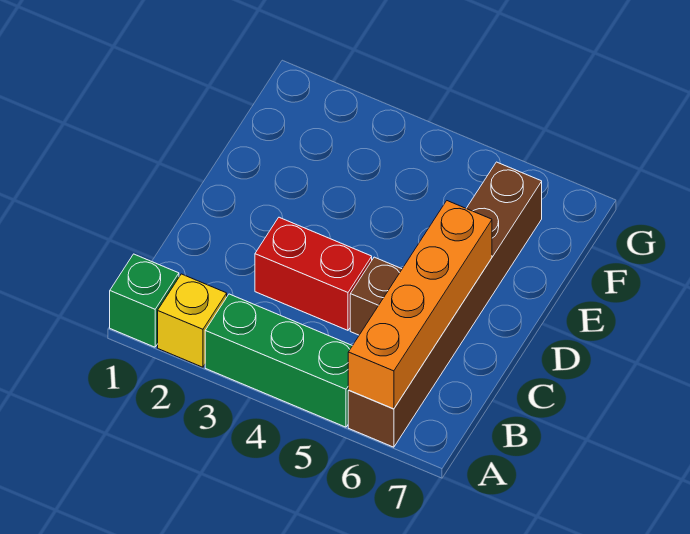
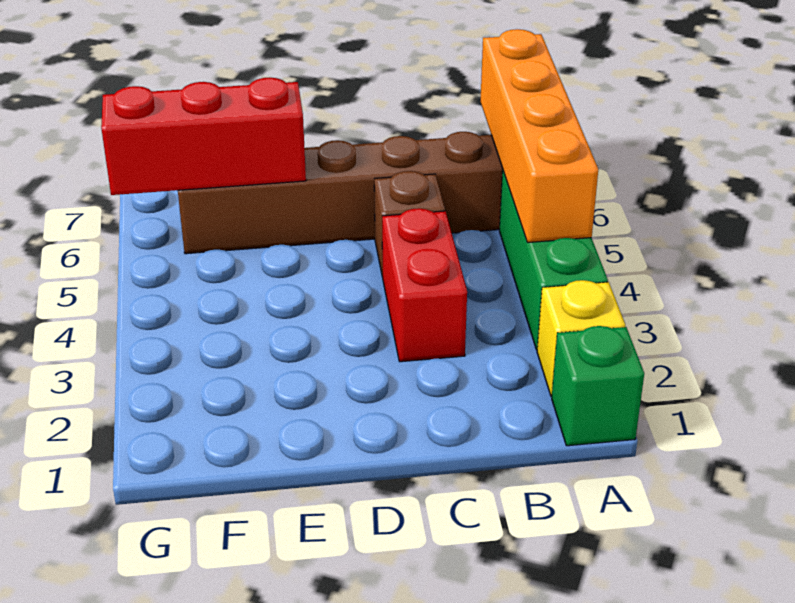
orange brick A6:D6 level 2 -> orange brick A4:A7 level 2
none -> red brick E6:G6 level 2

